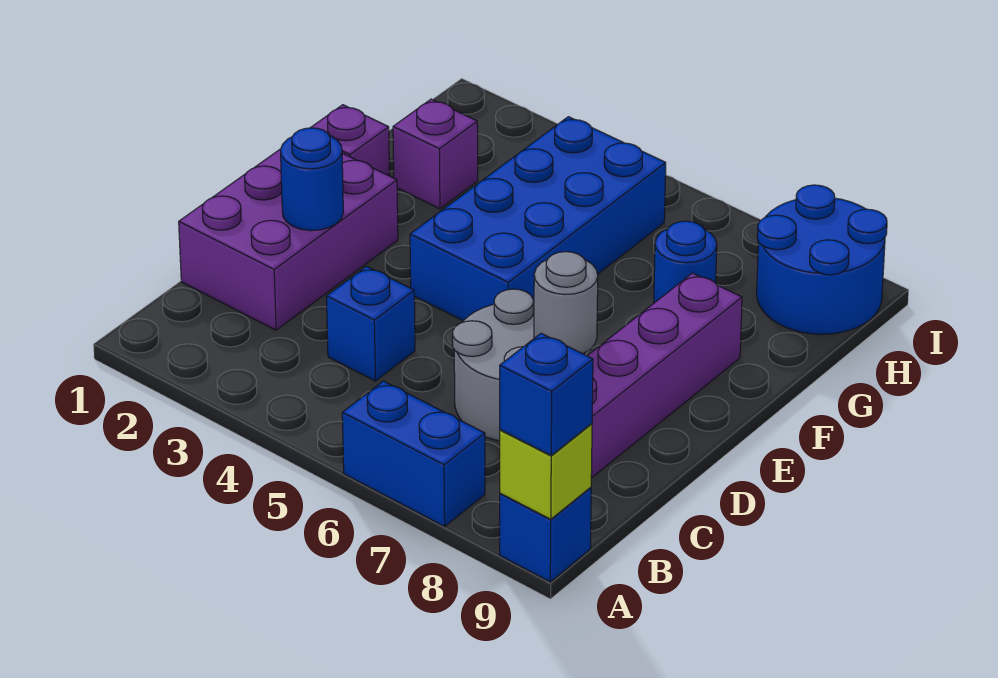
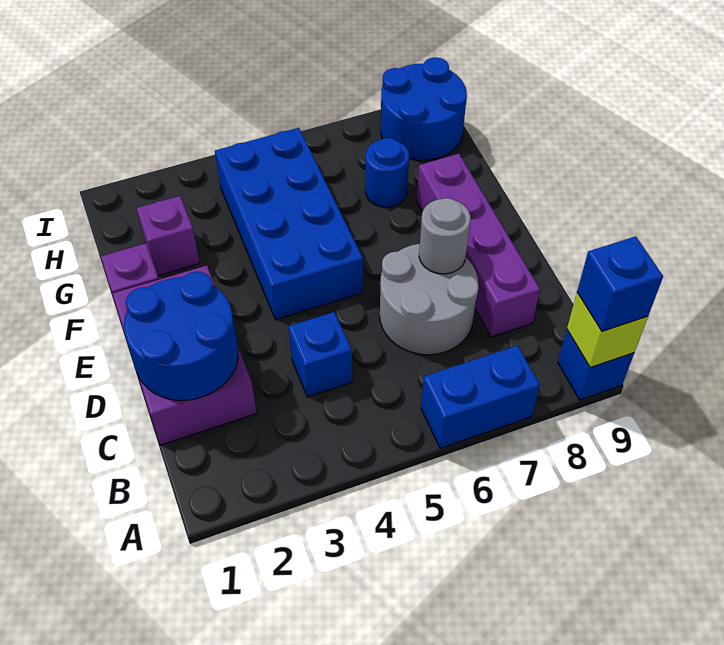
blue round brick D2 level 2 -> blue round brick C1:D2 level 2

